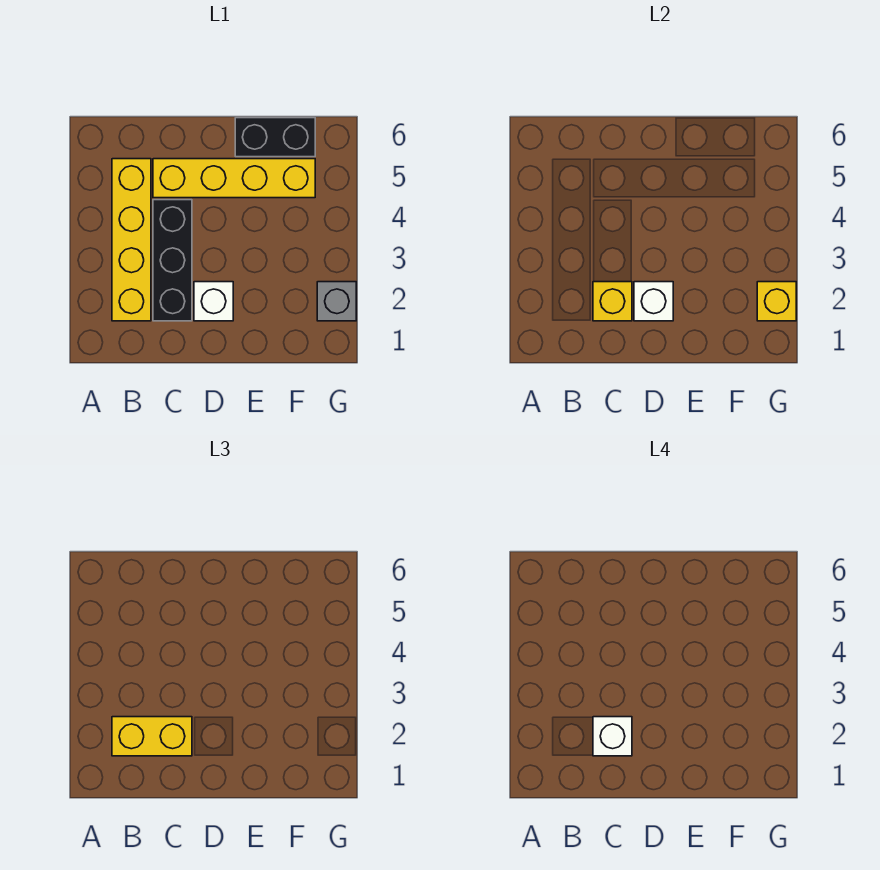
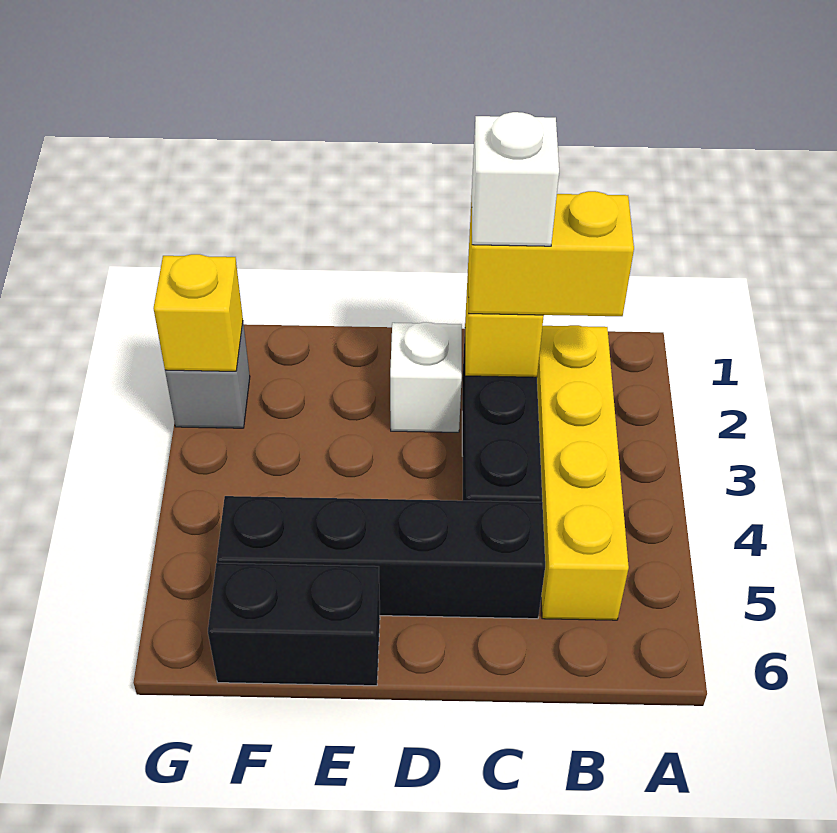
yellow brick C5:F5 level 1 -> black brick C5:F5 level 1
white brick D2 level 2 -> none

